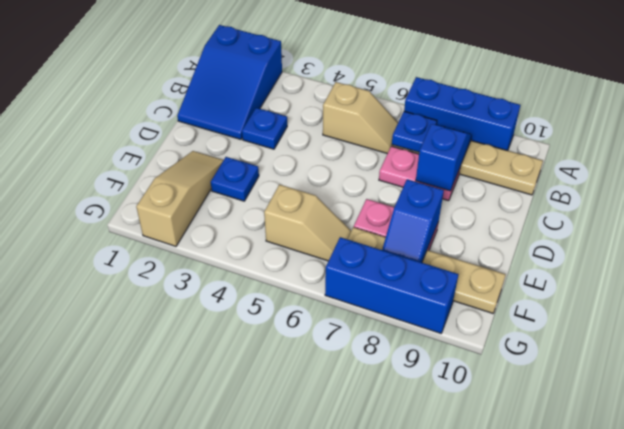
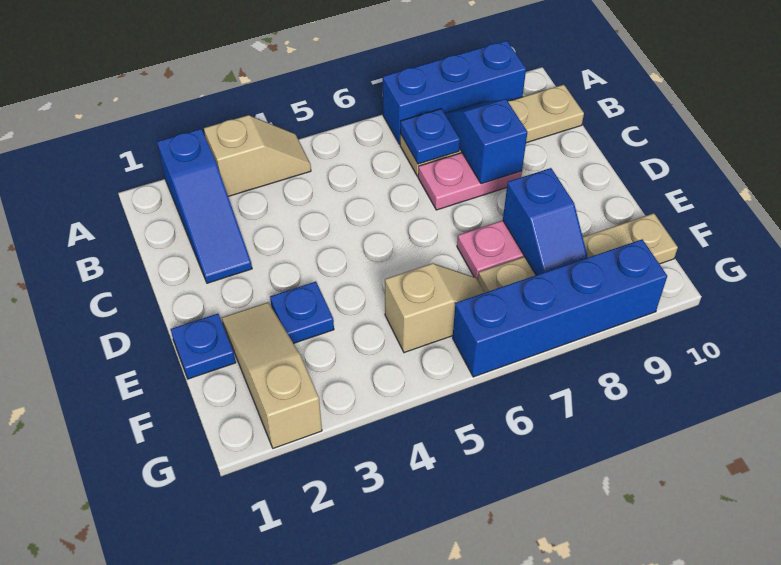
blue slope A1:C2 level 1 top A -> blue slope A2:C2 level 1 top A
tan slope B5:B6 level 1 top 5 -> tan slope A3:A4 level 1 top 3
blue plate C3 level 1 -> blue plate E1 level 1
blue brick G7:G9 level 1 -> blue brick G6:G9 level 1

